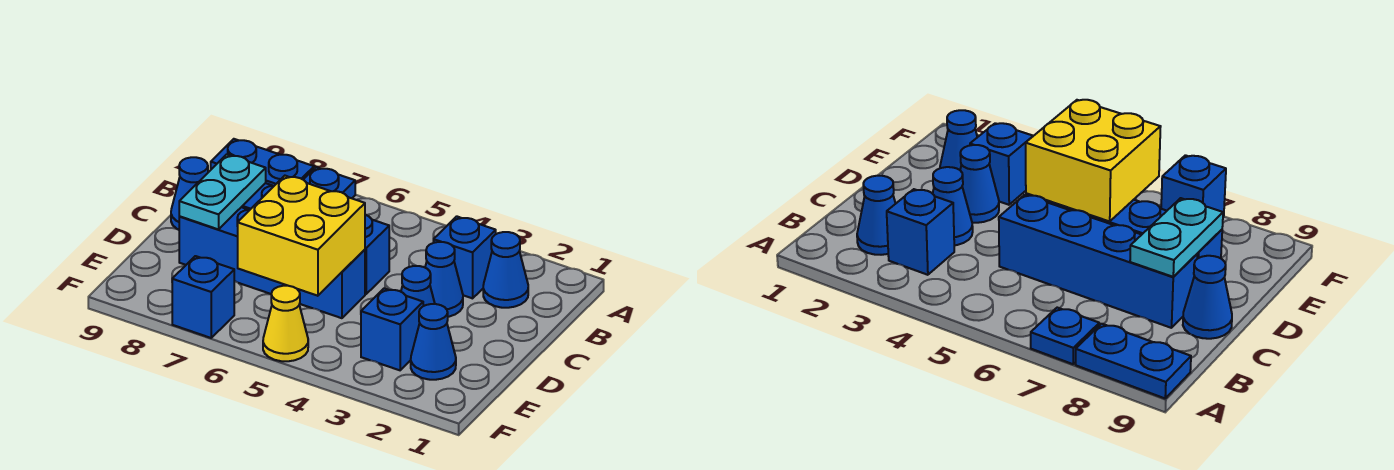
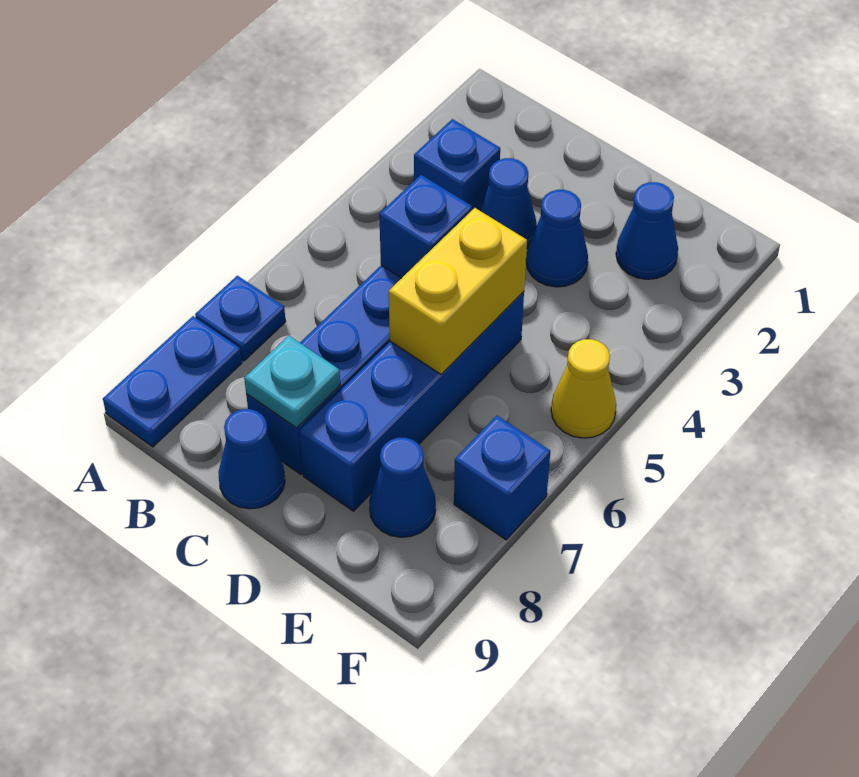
blue cone B2 level 1 -> blue cone E8 level 1
cyan plate C8:D8 level 2 -> cyan plate C8 level 2
yellow brick D5:E6 level 2 -> yellow brick D5:D6 level 2
blue brick E3 level 1 -> blue brick C5 level 2

